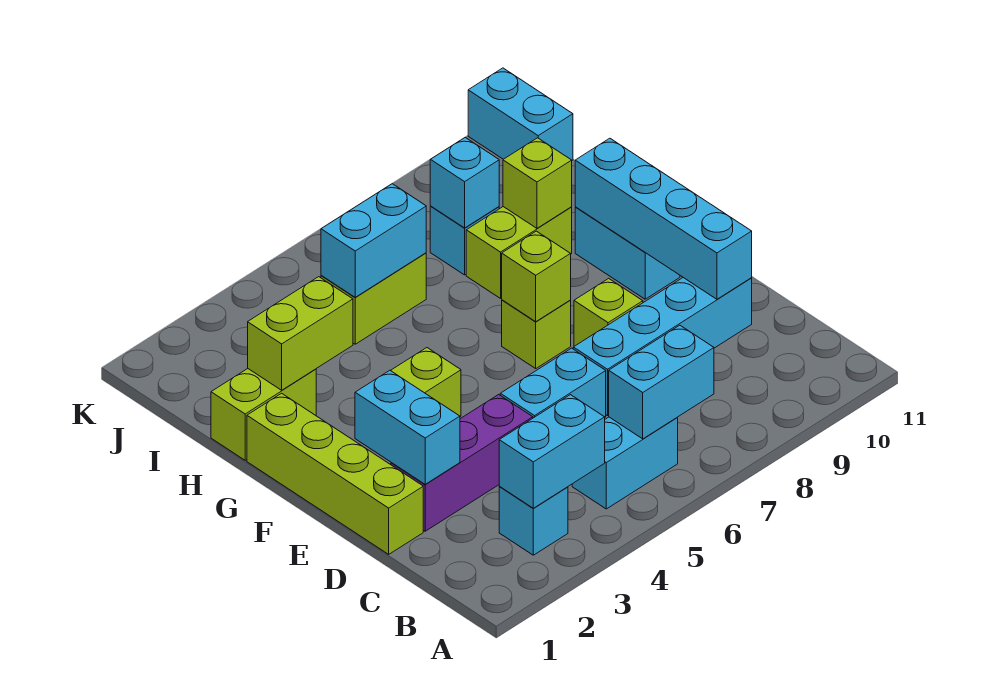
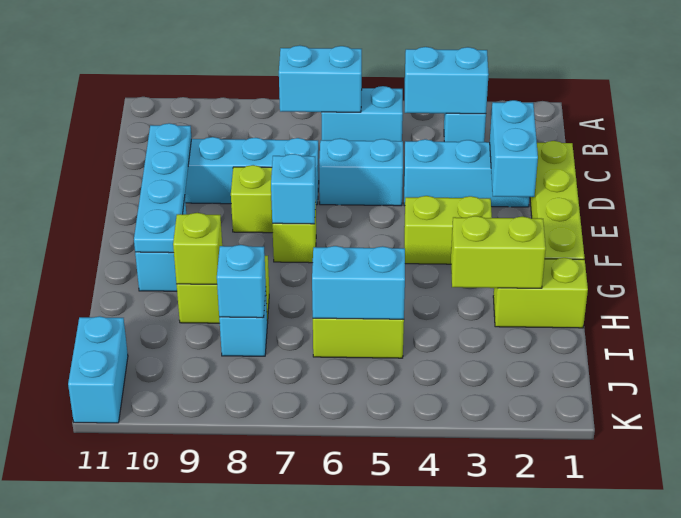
purple brick D2:D4 level 1 -> cyan brick D2:D4 level 1
cyan brick D10:G10 level 2 -> cyan plate D10:G10 level 2
lime brick F7 level 2 -> cyan brick F7 level 2

